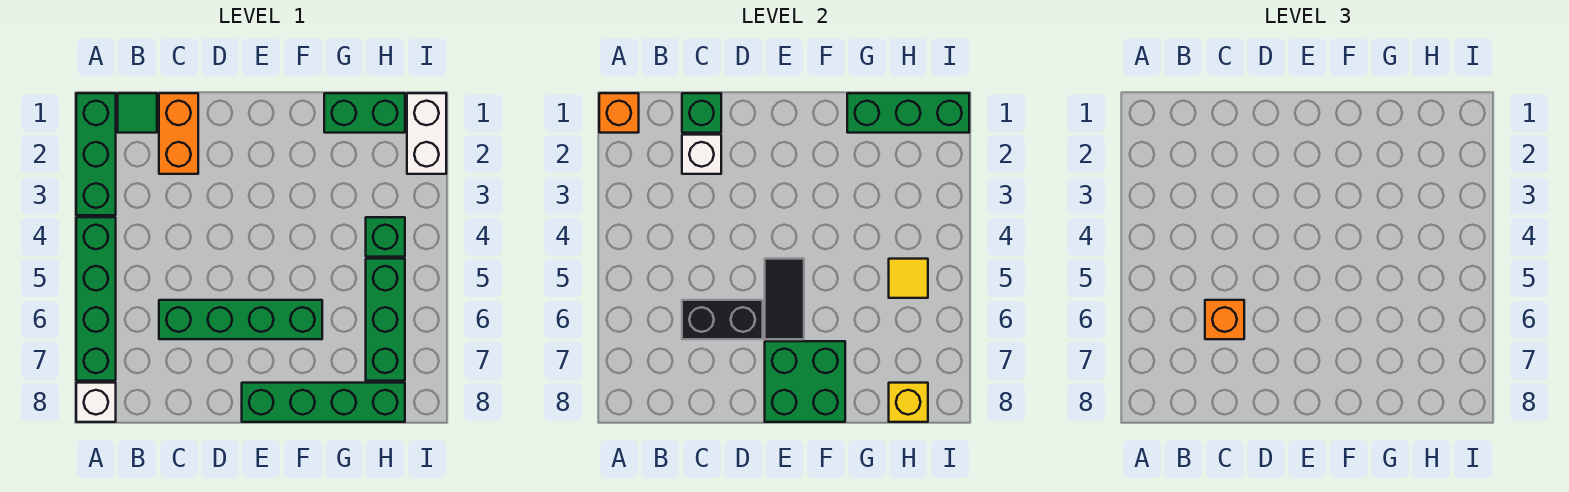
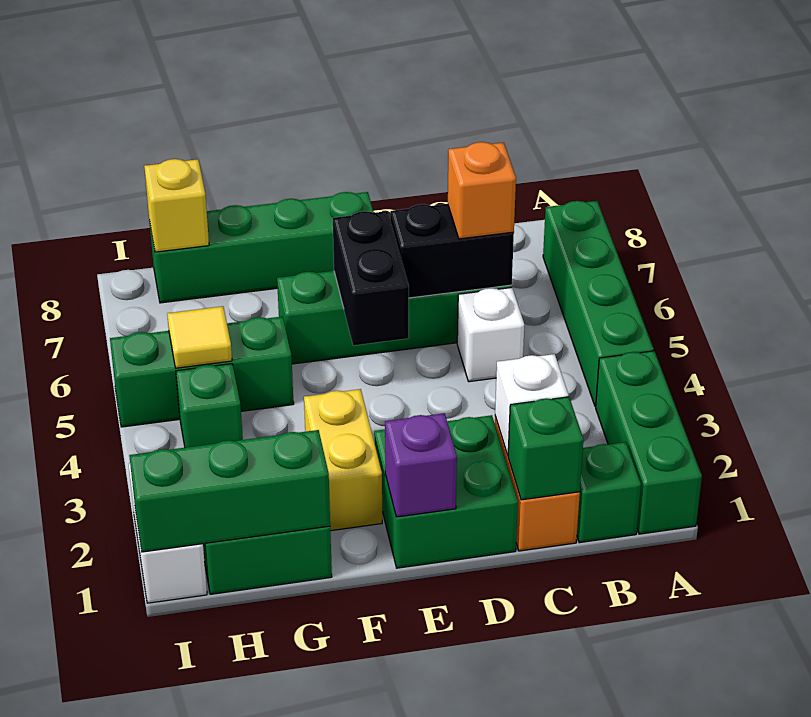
orange brick A1 level 2 -> none
white brick A8 level 1 -> white brick C5 level 1
green tile B1 level 1 -> green brick B1 level 1
none -> purple brick E1 level 2
black tile E5:E6 level 2 -> black brick E5:E6 level 2
green brick E7:F8 level 2 -> green brick D1:E2 level 1
none -> yellow brick F2:F3 level 1
green brick H5:H7 level 1 -> green brick G5:I5 level 1

